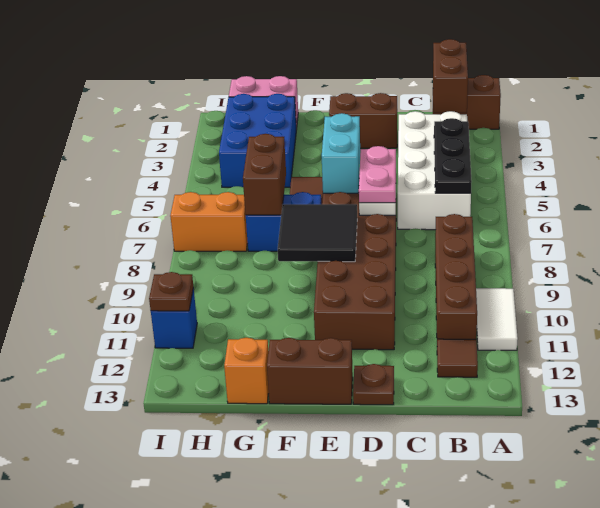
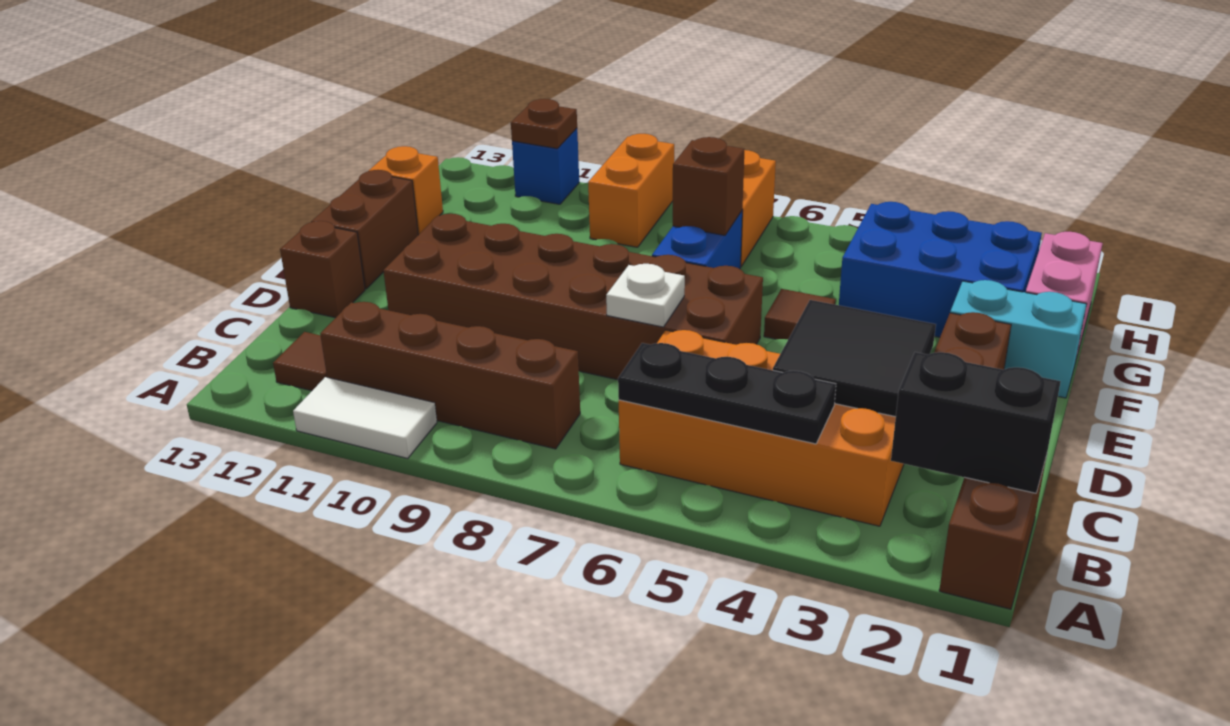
brown brick B1:B2 level 2 -> black brick B1:B2 level 2
white brick B3:C6 level 1 -> orange brick B3:C6 level 1
pink plate D6:D7 level 3 -> none
brown plate D13 level 1 -> brown brick D13 level 1
cyan brick E5:E6 level 2 -> cyan brick F1:F2 level 1
black tile E8:F9 level 2 -> black tile C3:D4 level 2
brown brick G6:G7 level 2 -> brown brick G7 level 2
none -> orange brick H9:I9 level 1

